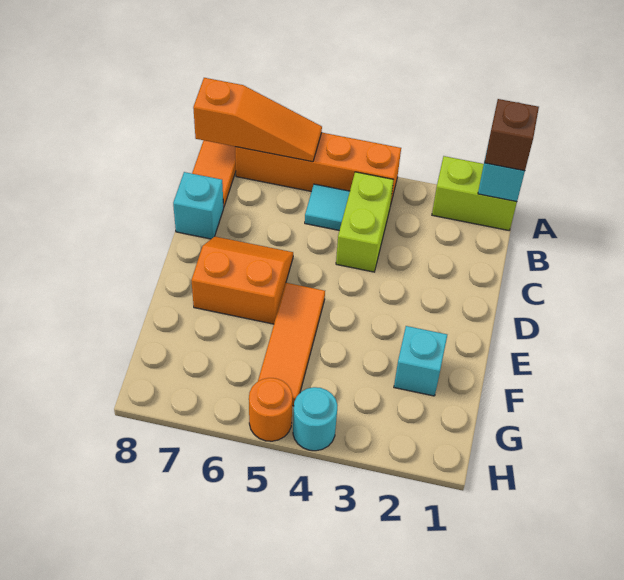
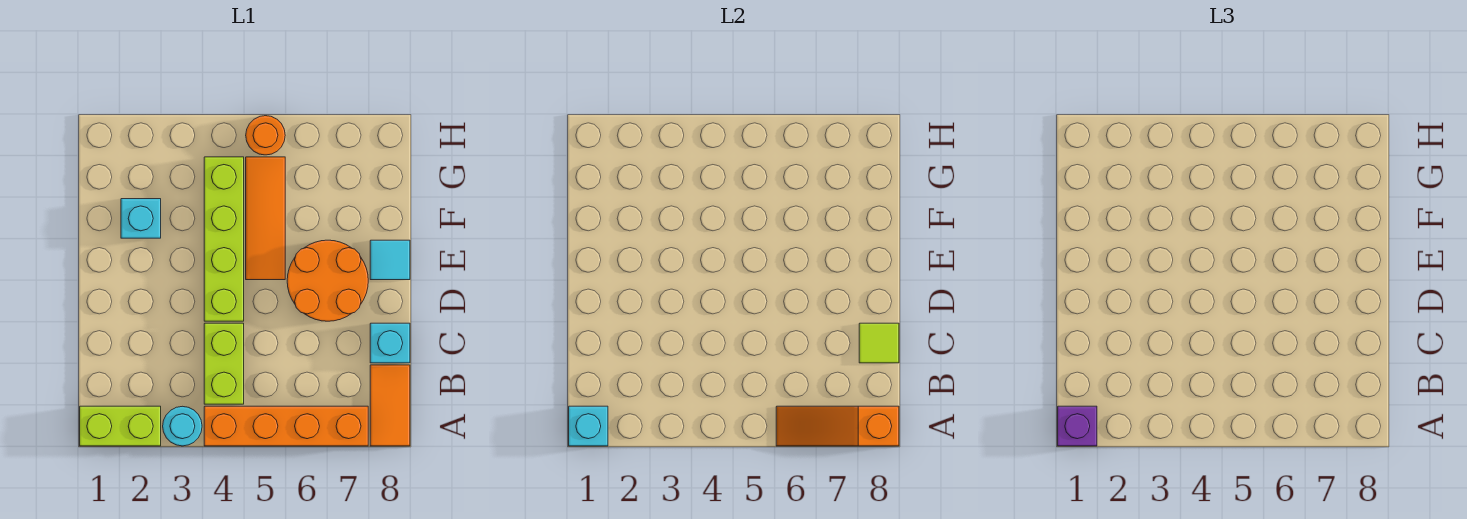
brown brick A1 level 3 -> purple brick A1 level 3
cyan tile B5 level 1 -> cyan tile E8 level 1
none -> lime tile C8 level 2
none -> lime brick D4:G4 level 1
orange slope D6:E7 level 1 top E -> orange round brick D6:E7 level 1
cyan round brick H4 level 1 -> cyan round brick A3 level 1

